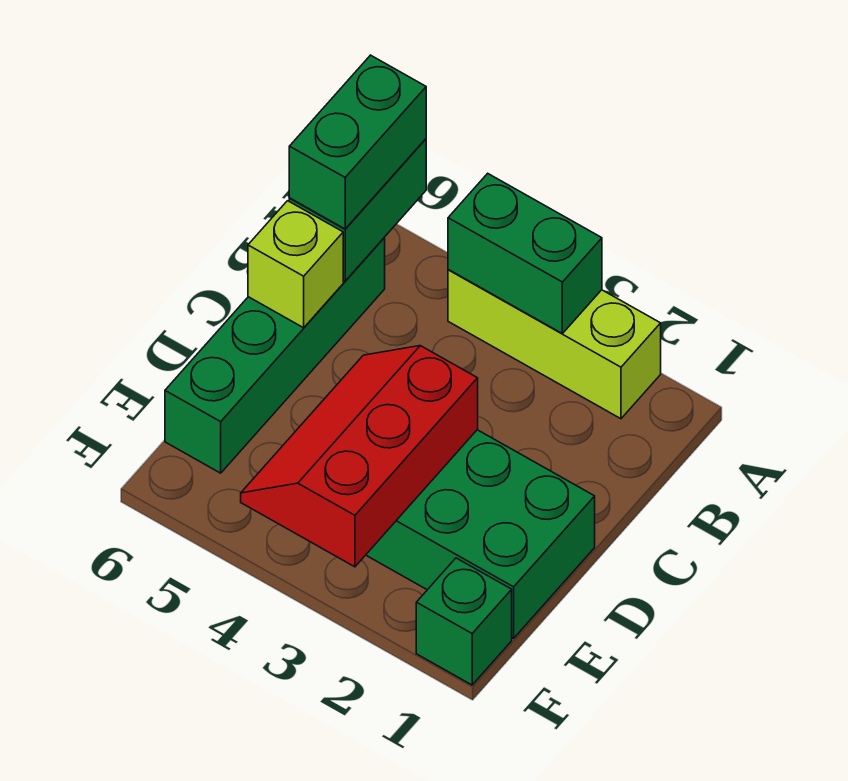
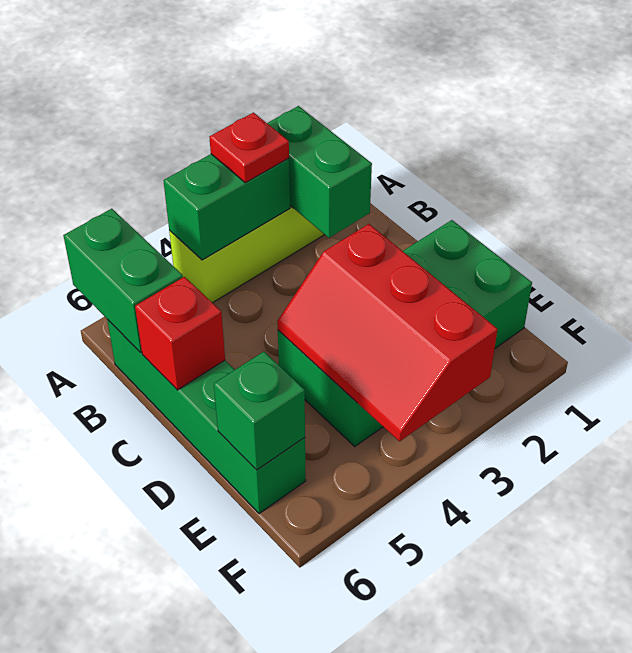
none -> red plate A3 level 3
green brick A6:B6 level 3 -> green brick A2:B2 level 2
lime brick C6 level 2 -> red brick C6 level 2
green brick F1 level 1 -> green brick E6 level 2

